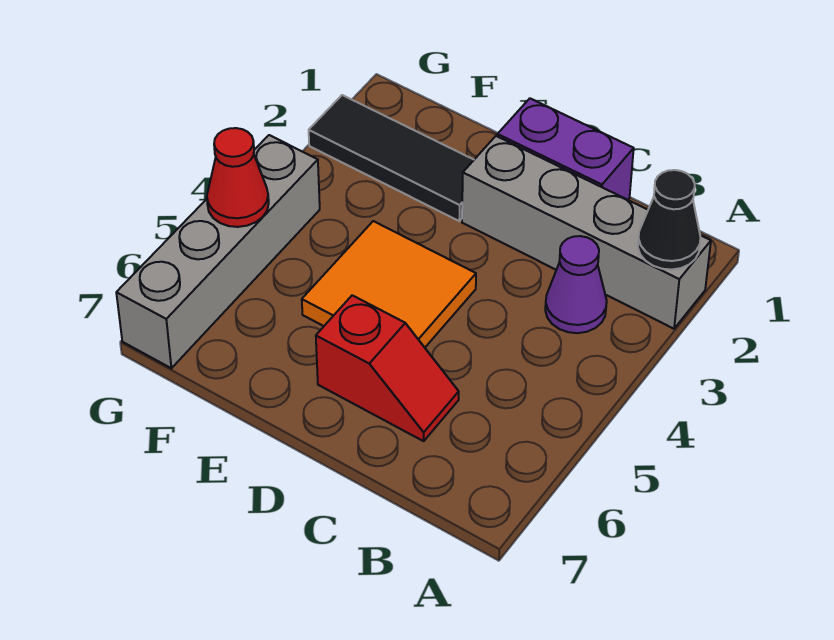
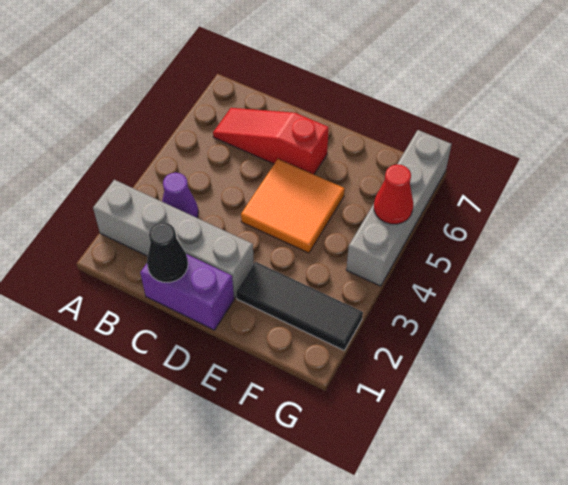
black cone A2 level 2 -> black cone C1 level 2
red slope C6:D6 level 1 top D -> red slope B6:D6 level 1 top D

